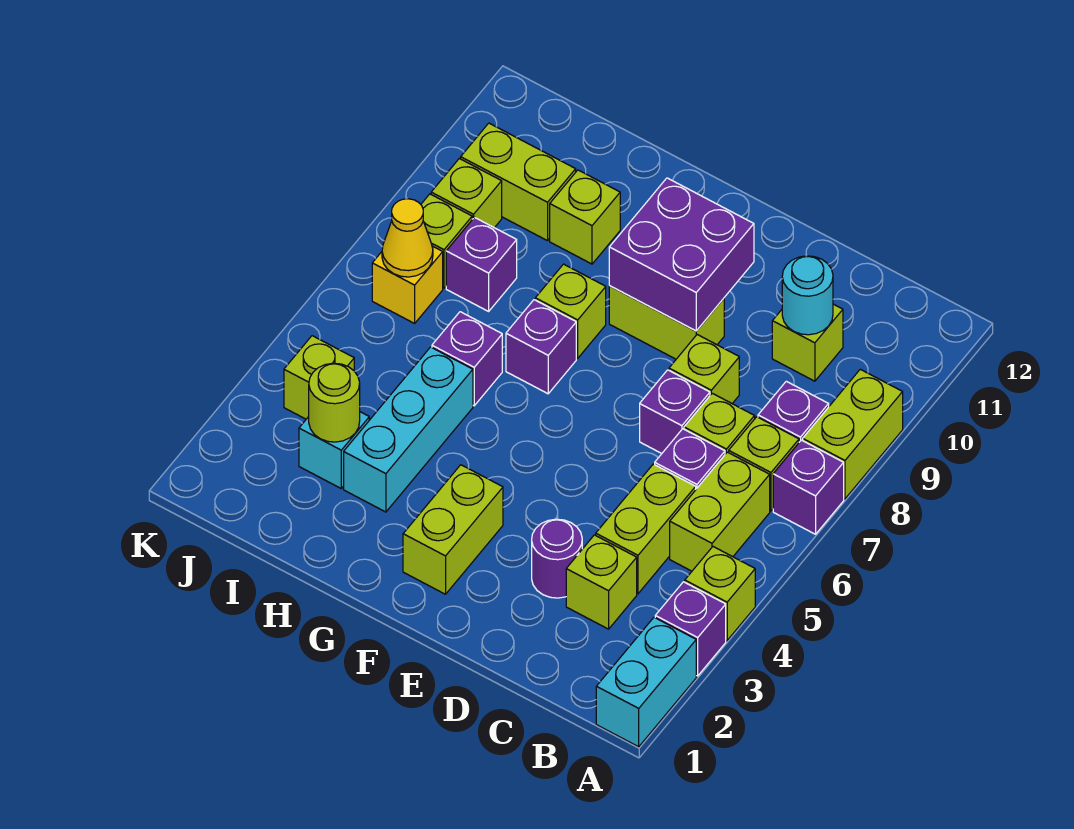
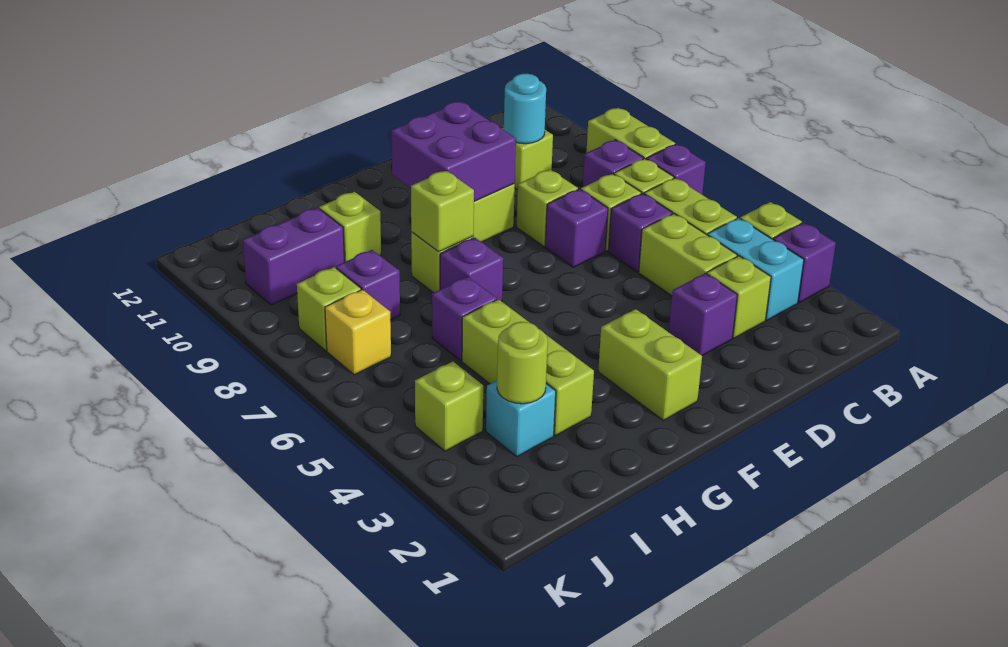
cyan brick A1:A2 level 1 -> cyan brick B3:B4 level 1
purple round brick D3 level 1 -> purple brick D3 level 1
cyan brick H3:H5 level 1 -> lime brick H3:H5 level 1
lime brick I10:J10 level 1 -> purple brick I10:J10 level 1
yellow cone J7 level 2 -> none
lime brick J9 level 1 -> lime brick G8 level 2

